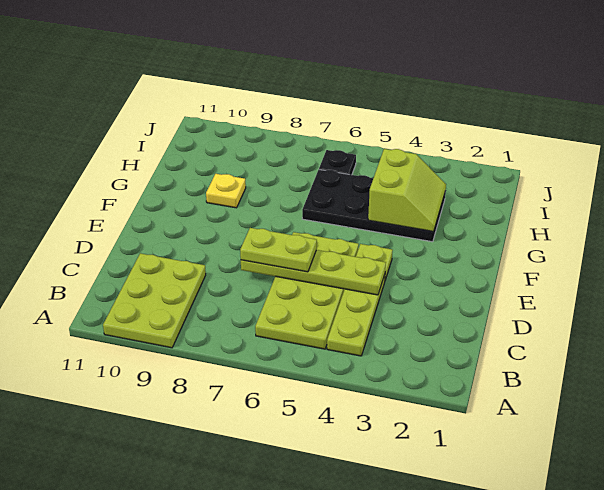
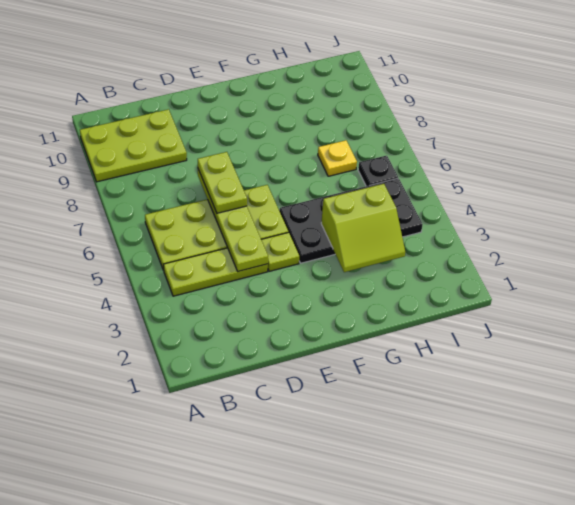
black plate G3:H6 level 1 -> black plate F4:I5 level 1
yellow plate G9 level 1 -> yellow plate H7 level 1

